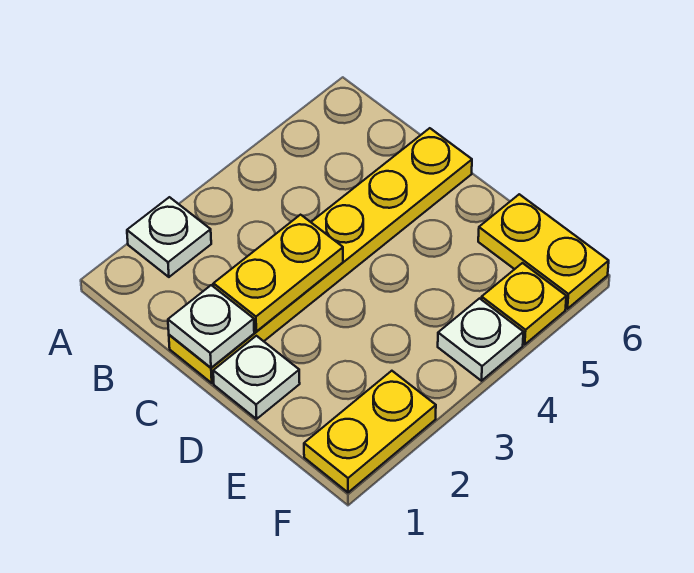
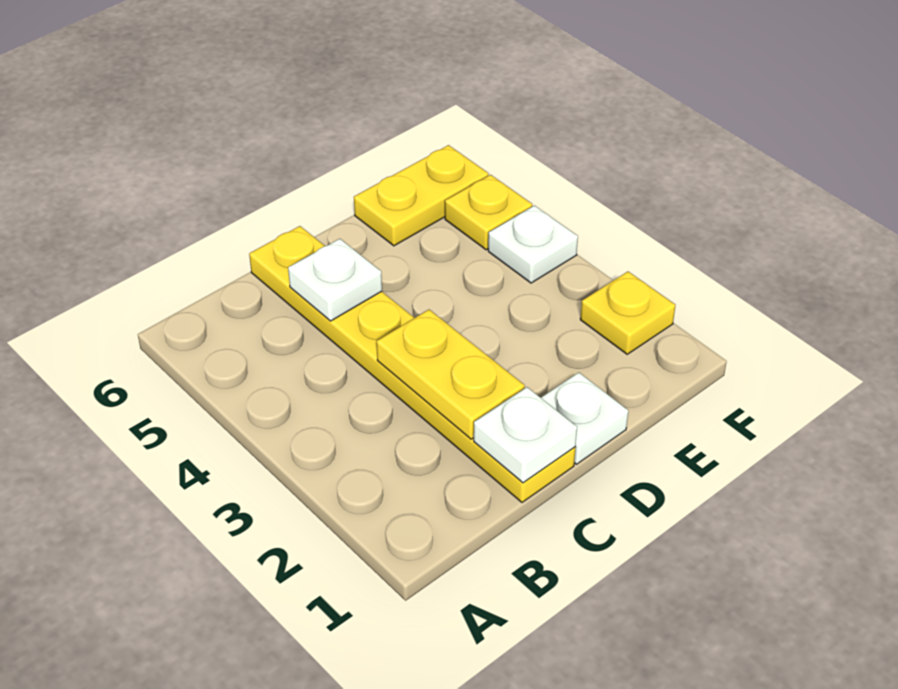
white plate A2 level 1 -> white plate C5 level 2
yellow plate F1:F2 level 1 -> yellow plate F2 level 1

